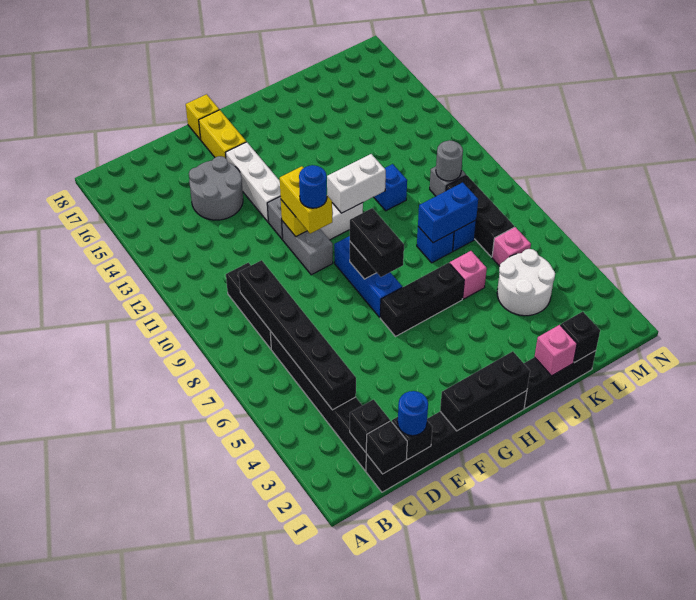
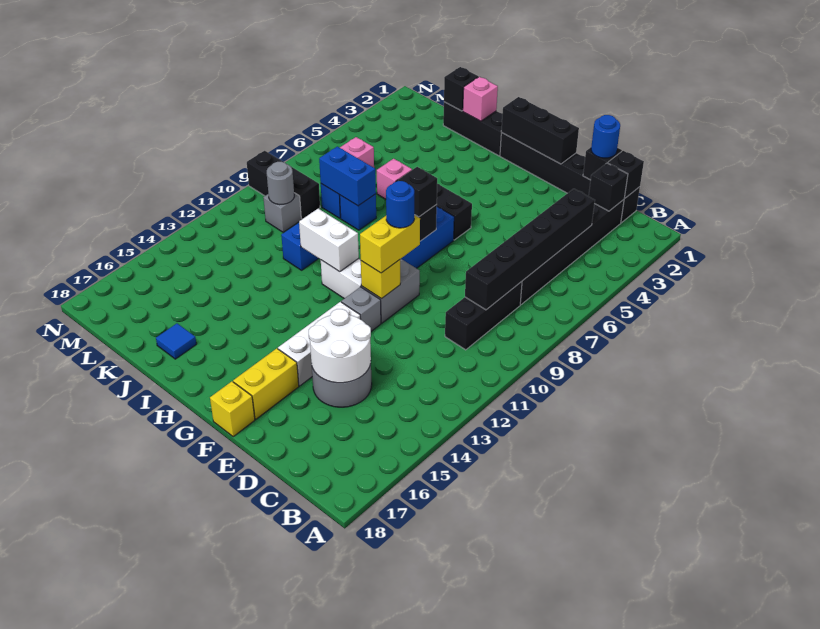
black brick G7:G8 level 3 -> black brick G8 level 3
none -> blue tile J17 level 1
white round brick K4:L5 level 1 -> white round brick D14:E15 level 2
black brick L7:L9 level 1 -> black brick L9:N9 level 1

